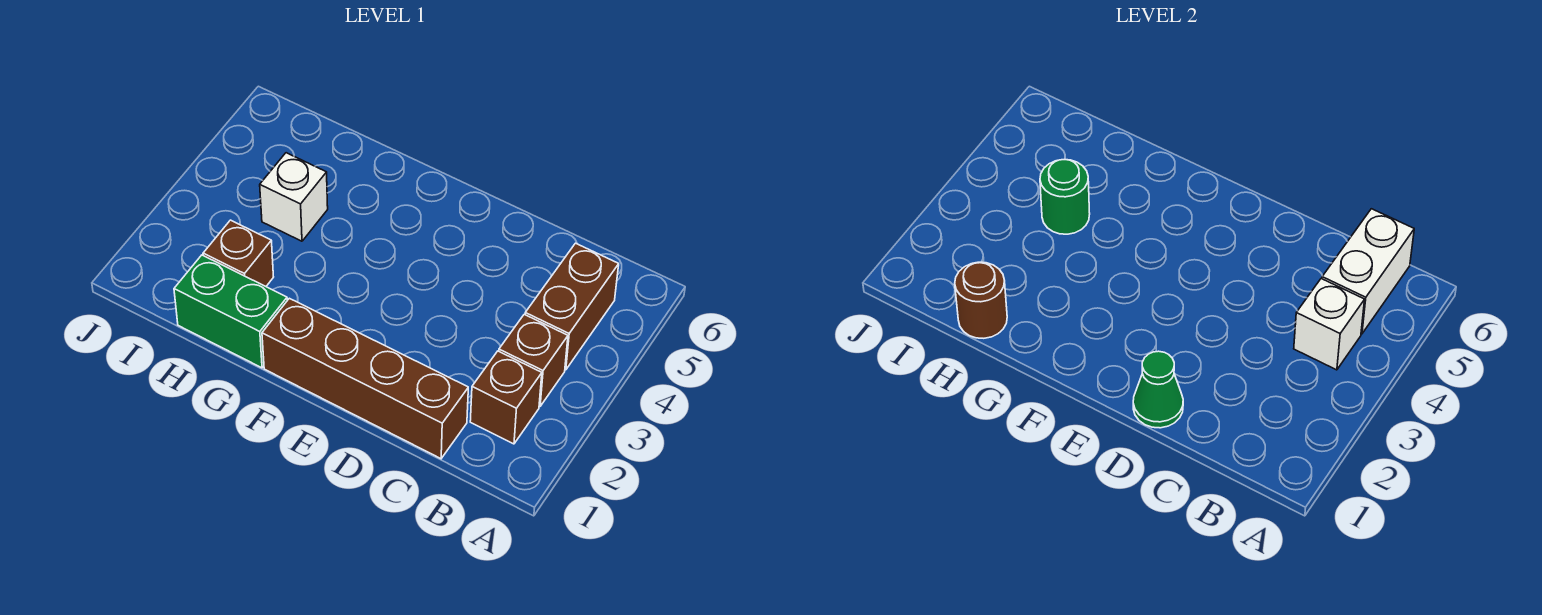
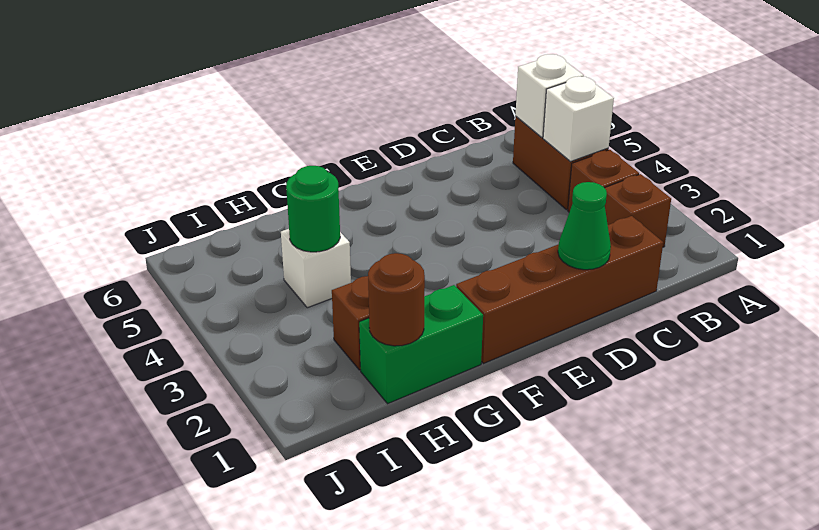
white brick B5:B6 level 2 -> white brick B5 level 2

